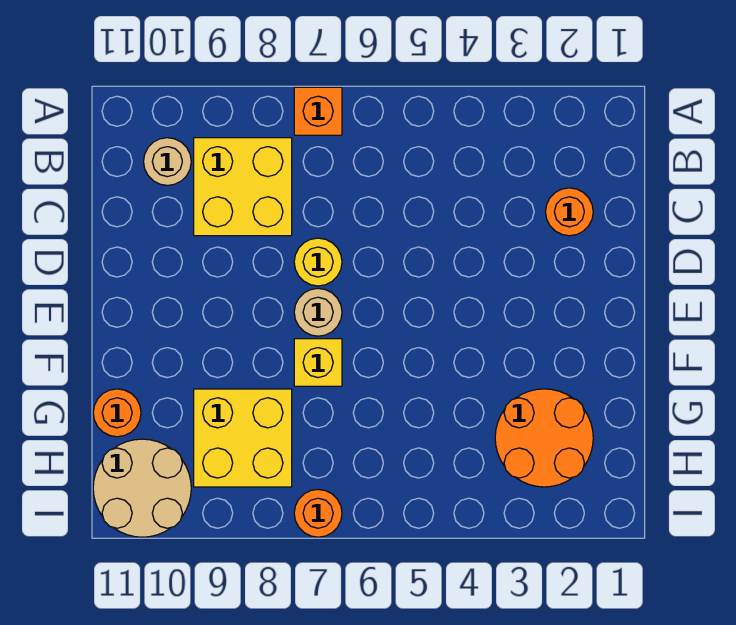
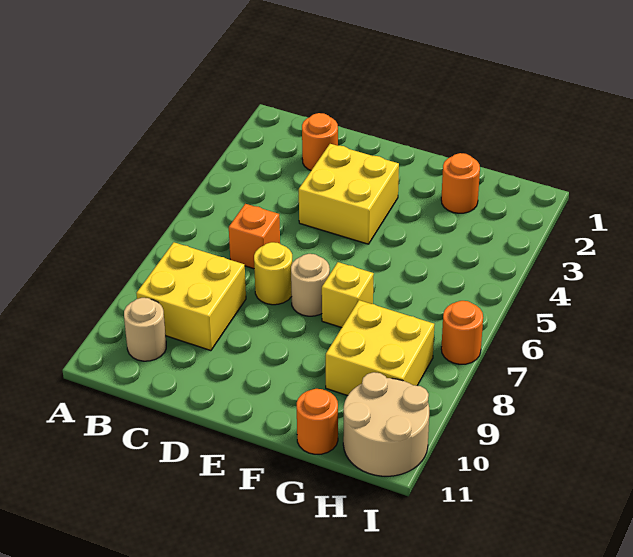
orange brick A7 level 1 -> orange brick C6 level 1
none -> yellow brick D3:E4 level 1
orange round brick G2:H3 level 1 -> orange round brick G2 level 1

